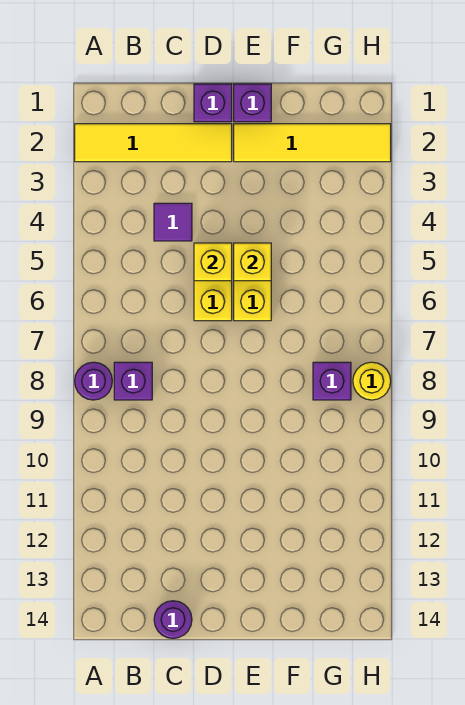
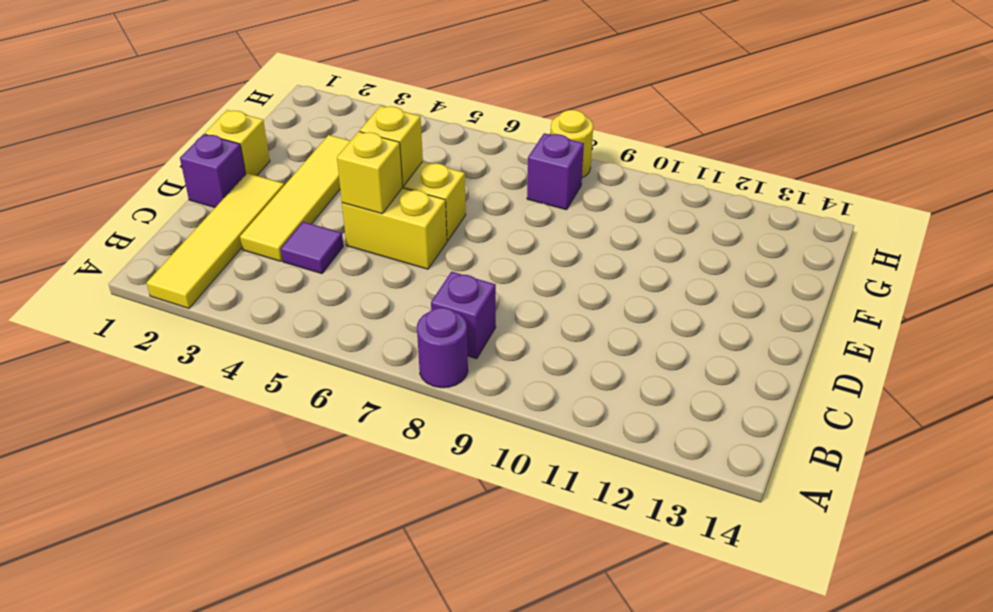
purple round brick C14 level 1 -> none
purple brick E1 level 1 -> yellow brick E1 level 1
yellow tile E2:H2 level 1 -> yellow tile C3:F3 level 1

